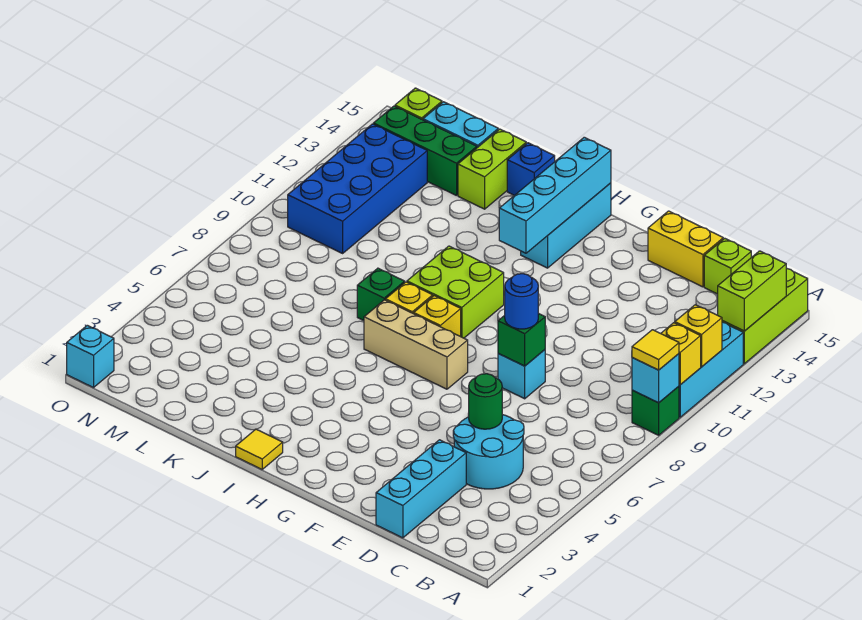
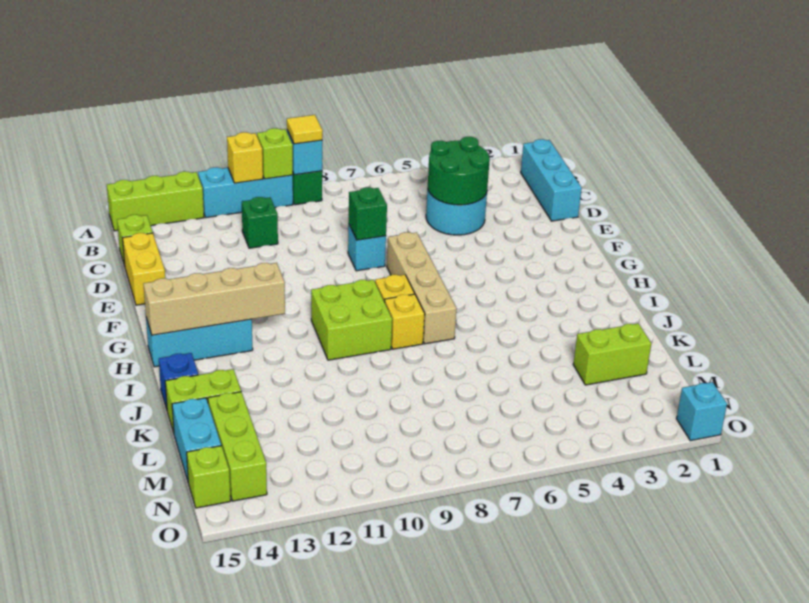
yellow brick A10 level 2 -> lime brick A10 level 2
lime brick A13:A14 level 2 -> lime brick L2:L3 level 1
cyan brick D1:D3 level 1 -> cyan brick B1:D1 level 1
green round brick D5 level 2 -> green round brick C4:D5 level 2
blue round brick E8 level 3 -> none
tan brick G7:I7 level 1 -> tan brick F7:I7 level 1
cyan brick H12:H15 level 2 -> tan brick H12:H15 level 2
yellow tile I1 level 1 -> none
green brick J8 level 1 -> green brick C11 level 1
green brick L14:N14 level 1 -> lime brick L14:N14 level 1
blue brick M10:N13 level 1 -> none

